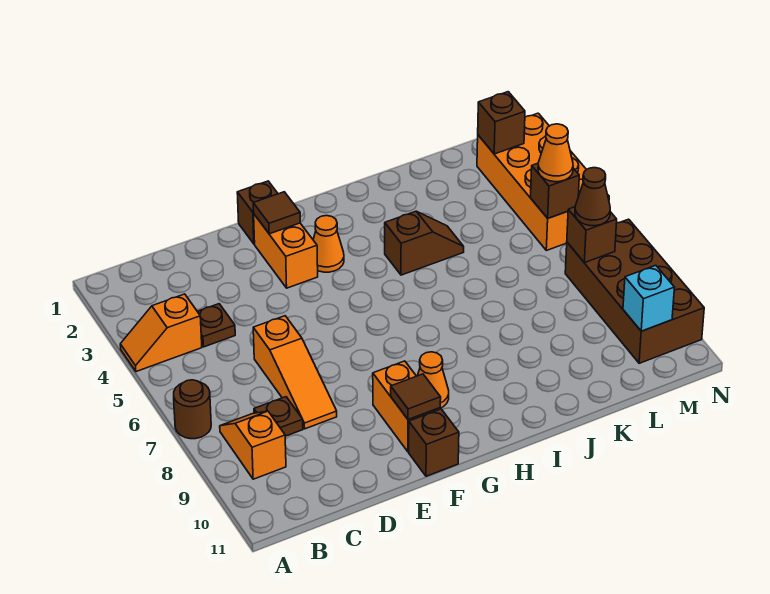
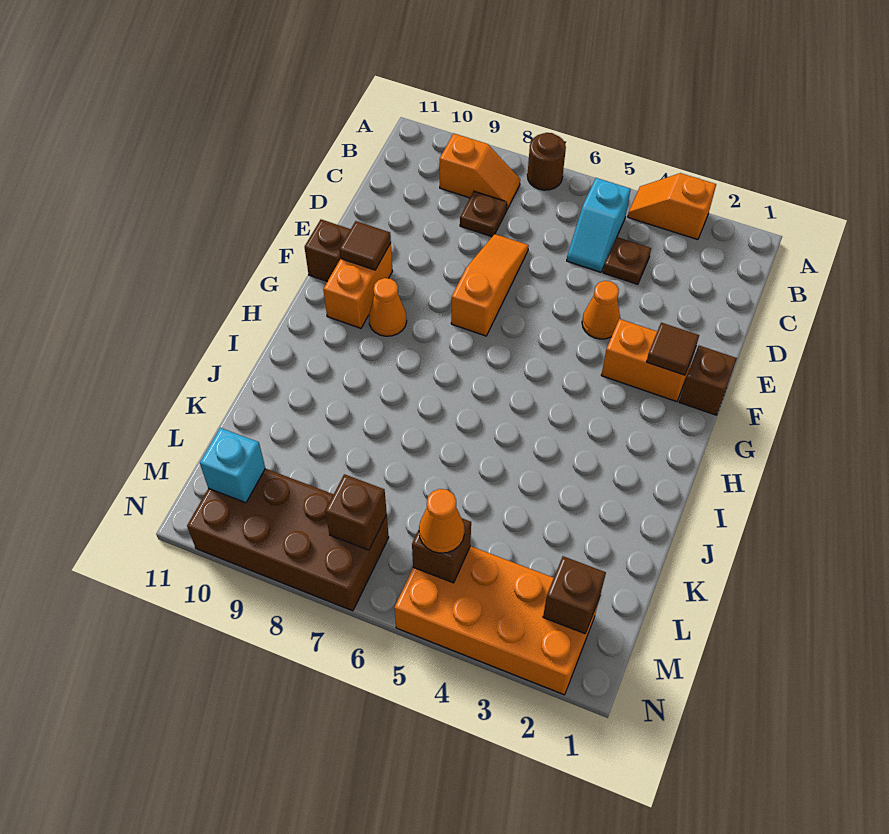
orange slope A4:B4 level 1 top B -> orange slope A3:A4 level 1 top 3
none -> cyan slope B5:C5 level 1 top B
orange slope D6:D8 level 1 top 6 -> orange slope D7:F7 level 1 top F
orange brick F9:F10 level 1 -> orange brick F10:G10 level 1
orange cone G3 level 1 -> orange cone E4 level 1
brown slope I4:J4 level 1 top I -> none
brown cone M7 level 3 -> none

